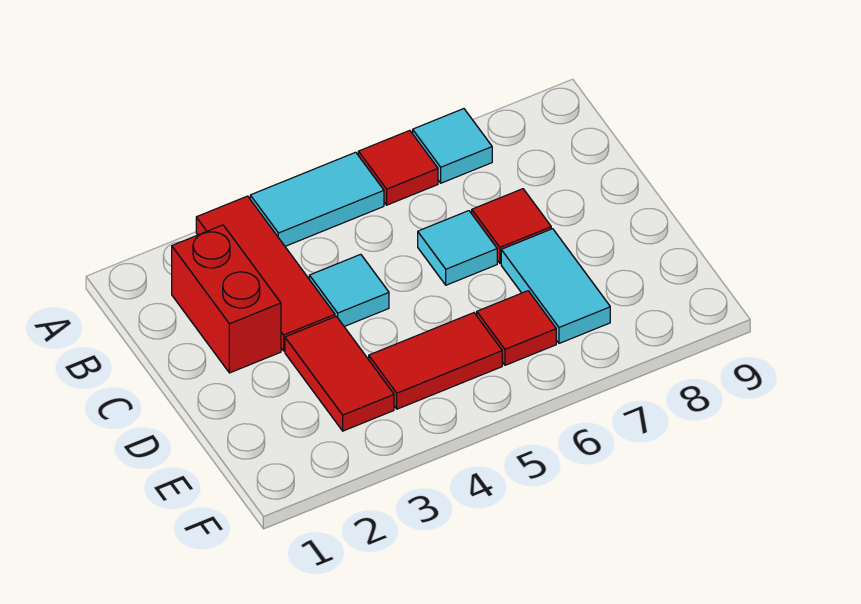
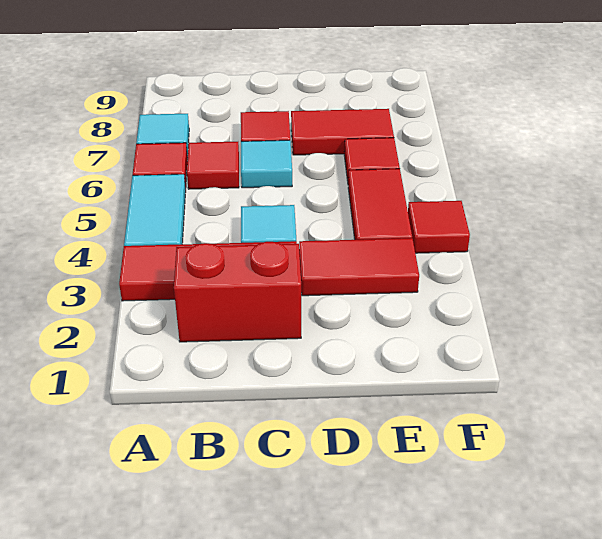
none -> red tile B6 level 1
cyan tile D7:E7 level 1 -> red tile D7:E7 level 1
none -> red tile F4 level 1

